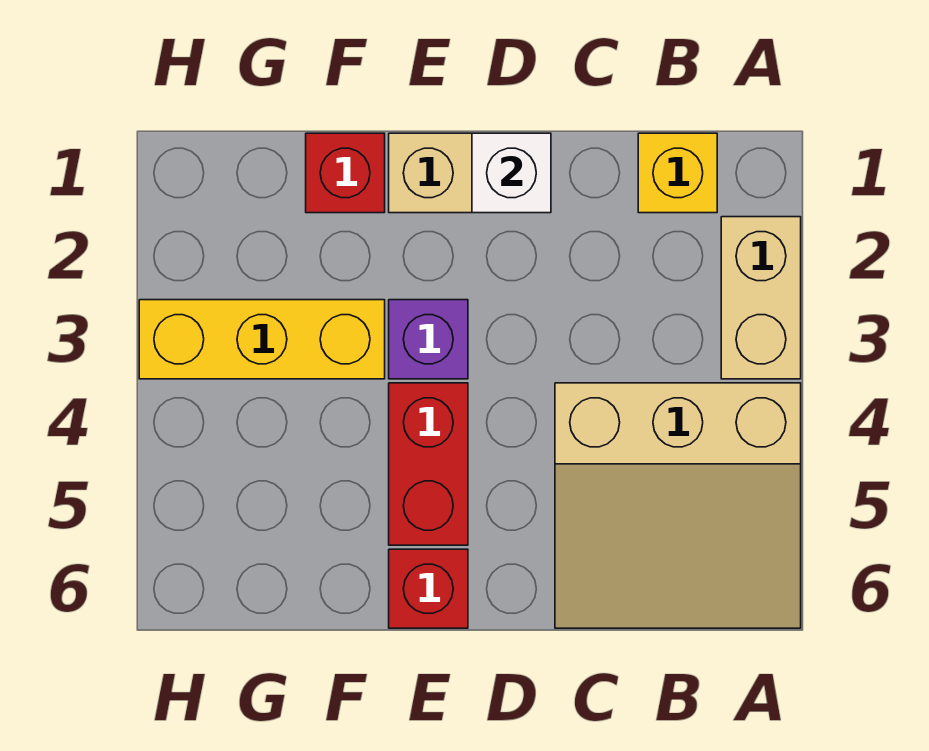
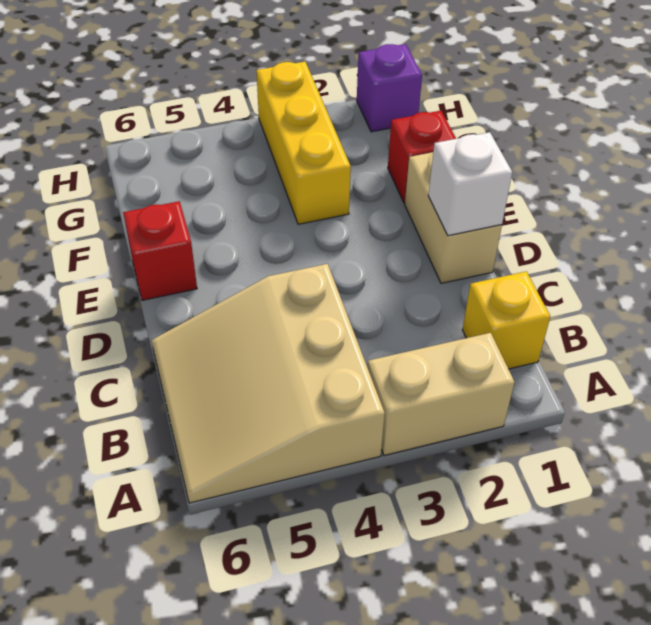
purple brick E3 level 1 -> purple brick H1 level 1
red brick E4:E5 level 1 -> none

